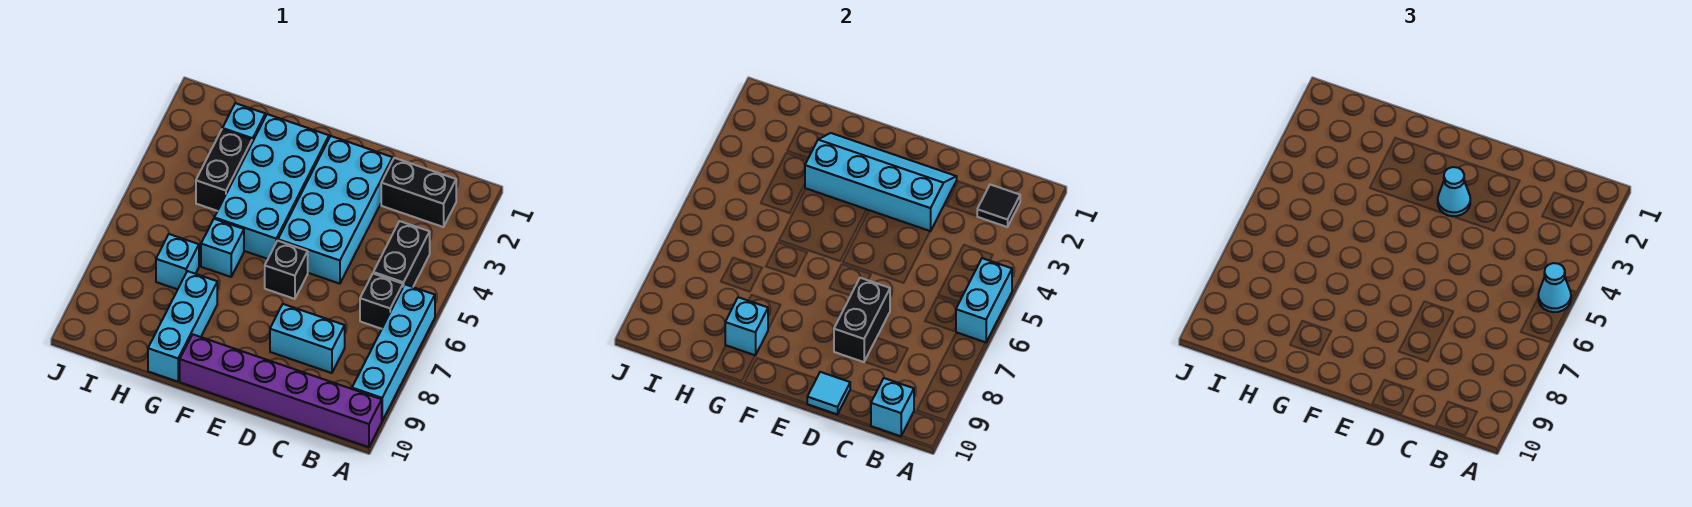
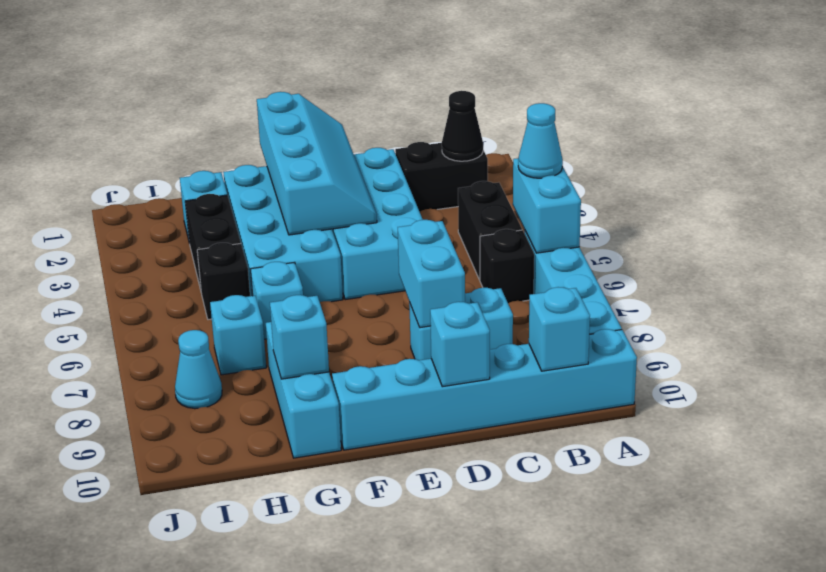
purple brick A10:F10 level 1 -> cyan brick A10:F10 level 1
black tile B2 level 2 -> black cone B2 level 2
cyan slope D2:G3 level 2 top 3 -> cyan slope E1:F4 level 2 top F
black brick D7:D8 level 2 -> cyan brick D7:D8 level 2
cyan tile D10 level 2 -> cyan brick D10 level 2
cyan cone E3 level 3 -> cyan cone I8 level 1
black brick E6 level 1 -> black brick H5 level 1

